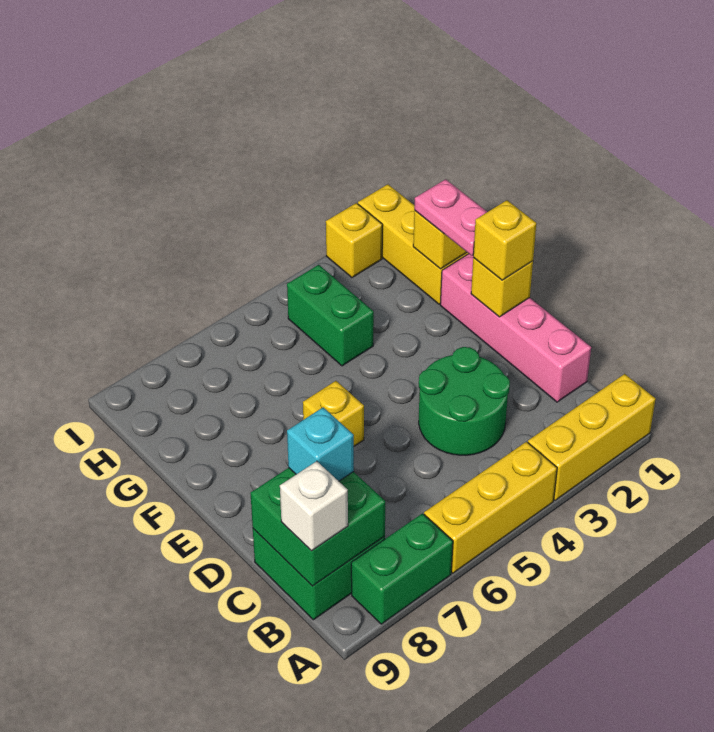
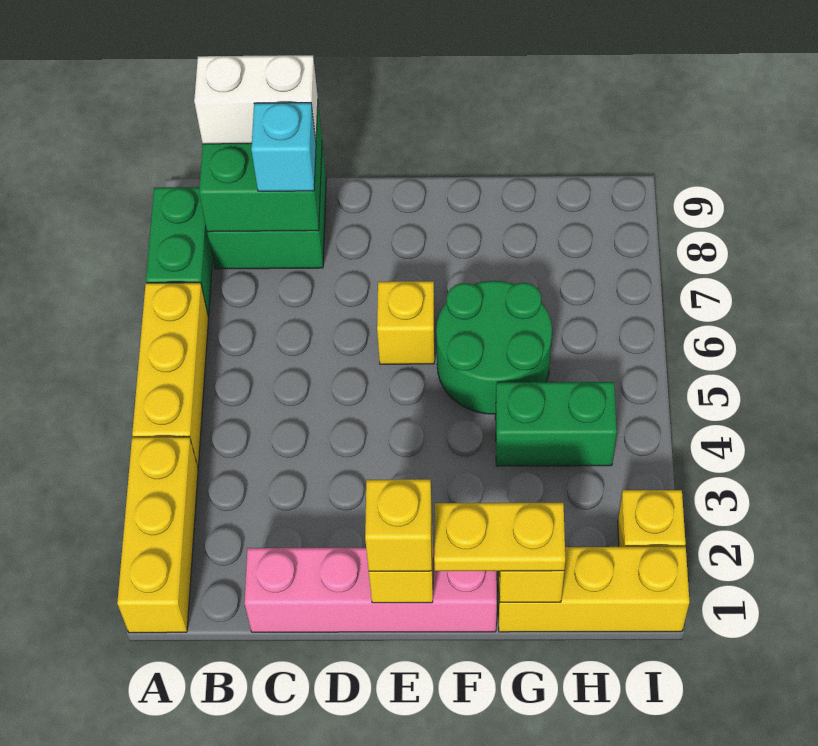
white brick B9 level 3 -> white brick B9:C9 level 3
green round brick C3:D4 level 1 -> green round brick F5:G6 level 1
pink plate F1:G1 level 3 -> yellow plate F1:G1 level 3

